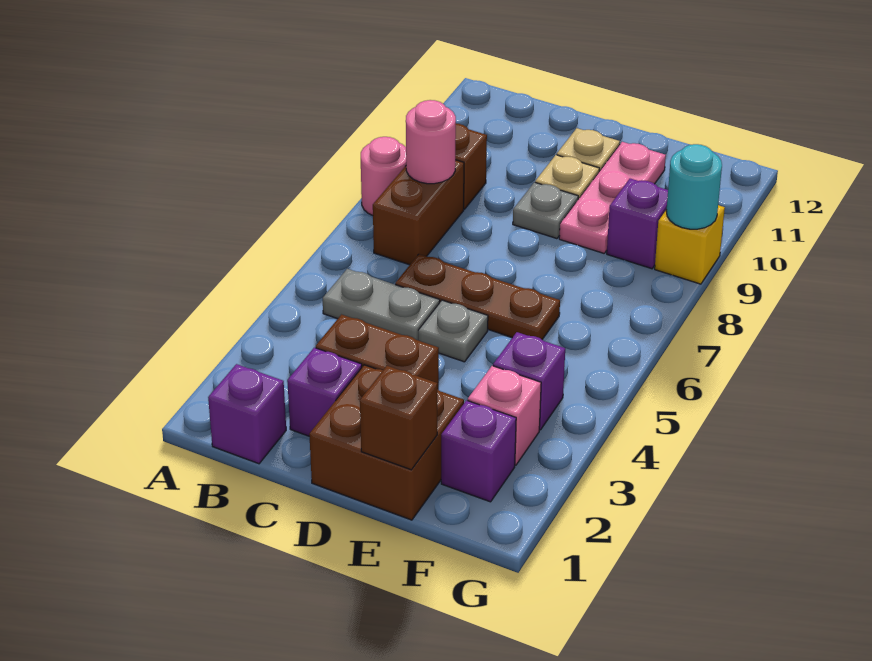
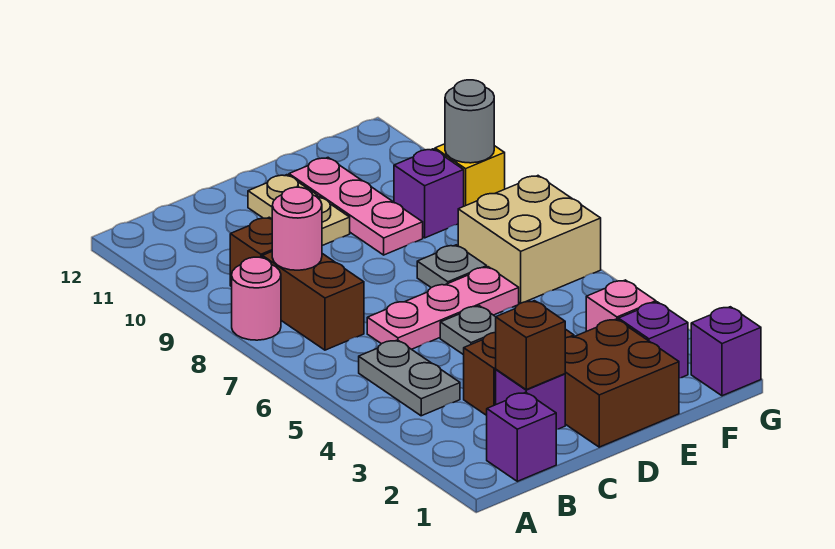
grey plate B5:C5 level 1 -> grey plate B4:B5 level 1
brown plate C6:E6 level 1 -> pink plate C6:E6 level 1
grey plate D9 level 1 -> grey plate E7 level 1
brown brick E1 level 2 -> brown brick C2 level 2
purple brick F4 level 1 -> purple brick G1 level 1
none -> tan brick F6:G7 level 1
cyan round brick G9 level 2 -> grey round brick G9 level 2

